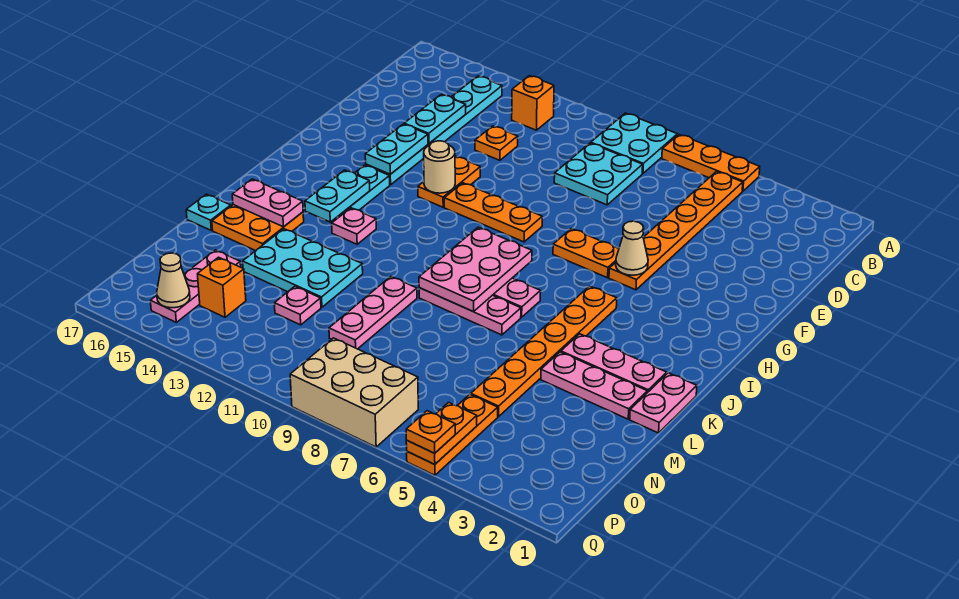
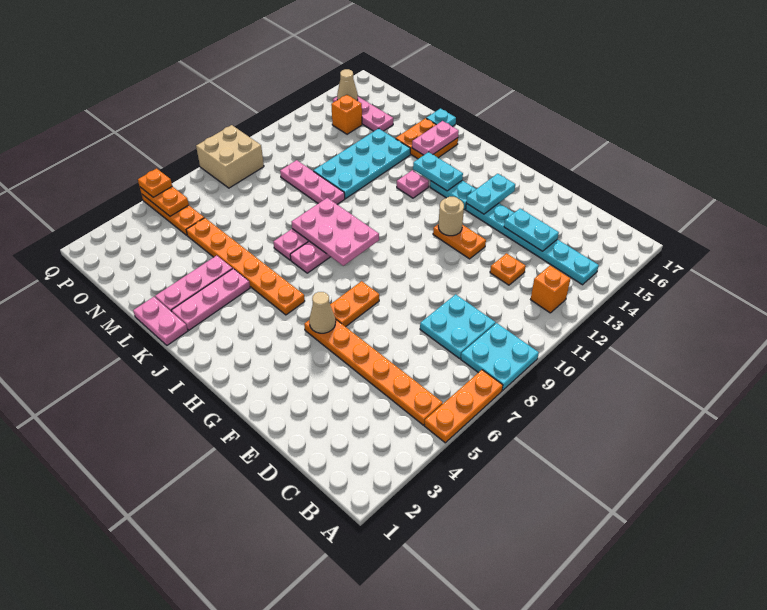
cyan plate F14:G14 level 2 -> cyan plate G14:G15 level 2
orange plate G9:G11 level 1 -> none
cyan plate L12:M14 level 1 -> cyan plate L11:M14 level 1
pink plate N12 level 1 -> none
tan brick P7:Q9 level 1 -> tan brick P8:Q9 level 1

